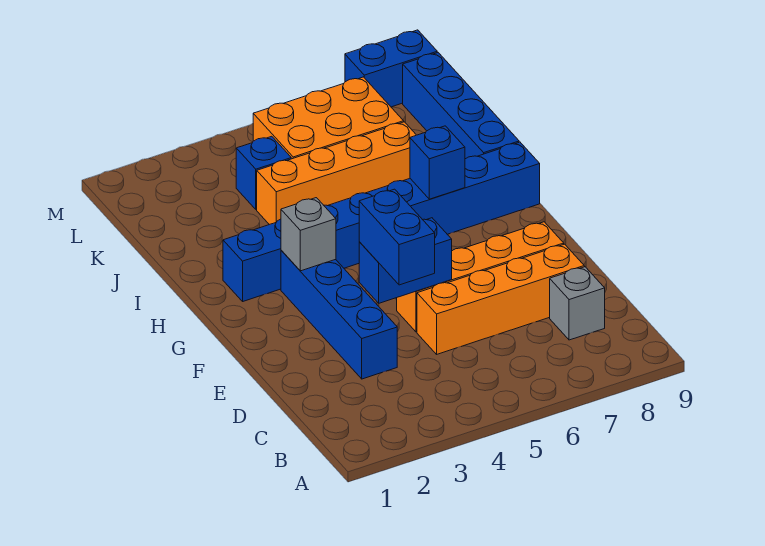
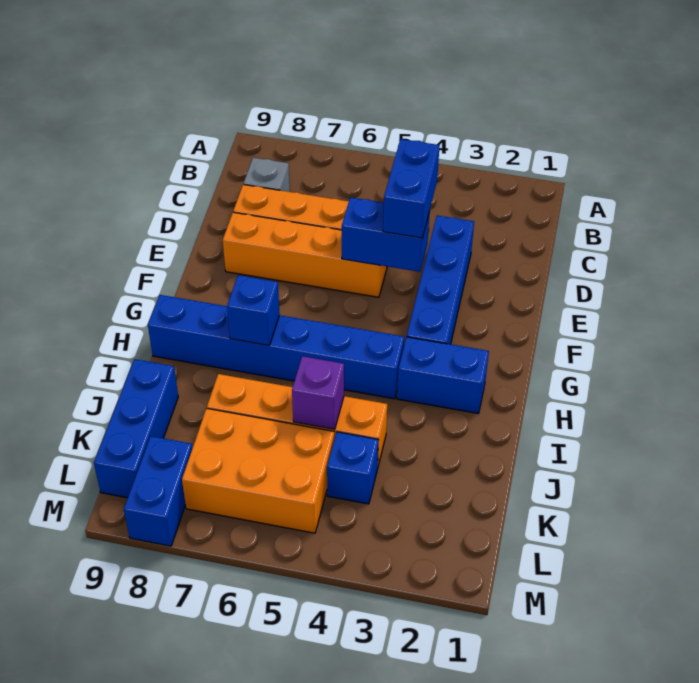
grey brick G3 level 2 -> none
blue brick I9:L9 level 1 -> blue brick J9:L9 level 1
none -> purple brick J5 level 2
blue brick M8:M9 level 1 -> blue brick L8:M8 level 1

